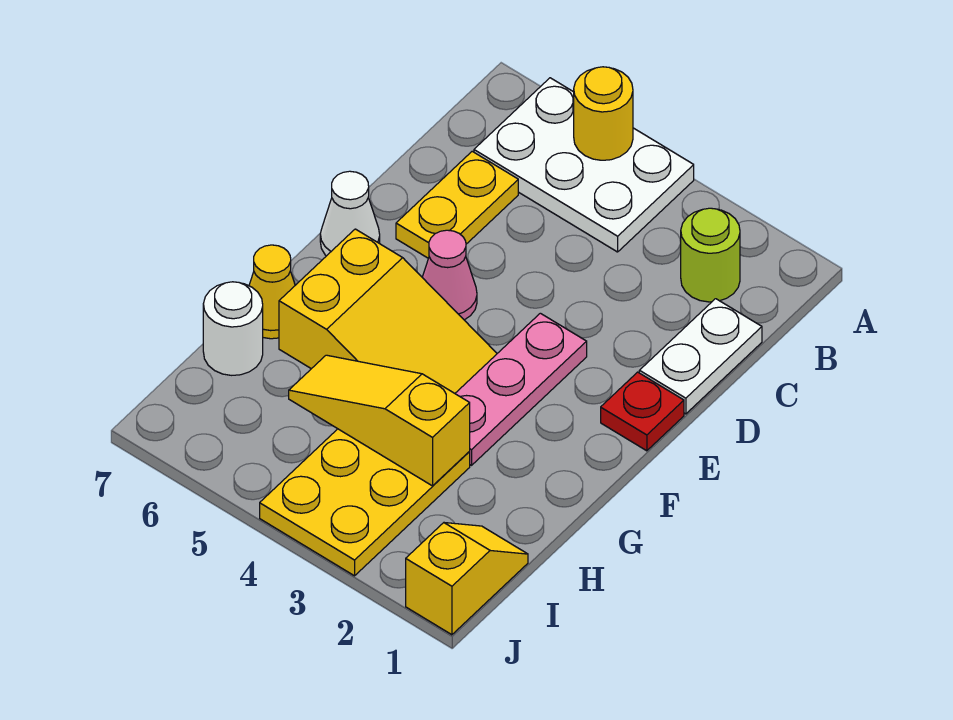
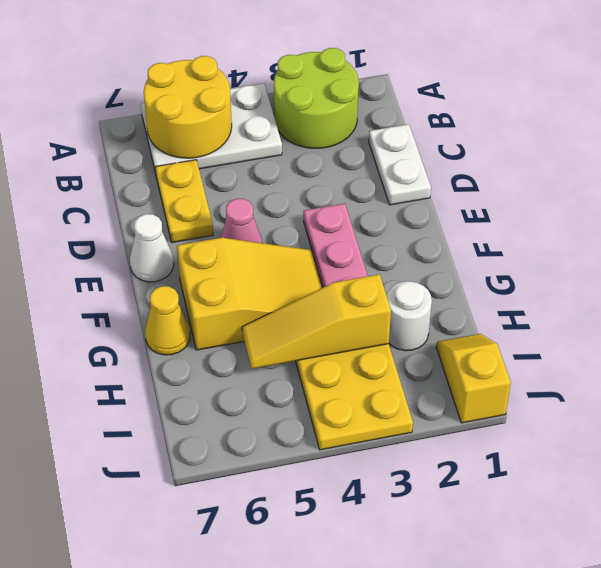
yellow round brick A5 level 2 -> yellow round brick A5:B6 level 2
lime round brick B2 level 1 -> lime round brick A2:B3 level 1
red plate E1 level 1 -> none
white round brick H7 level 1 -> white round brick H2 level 1

